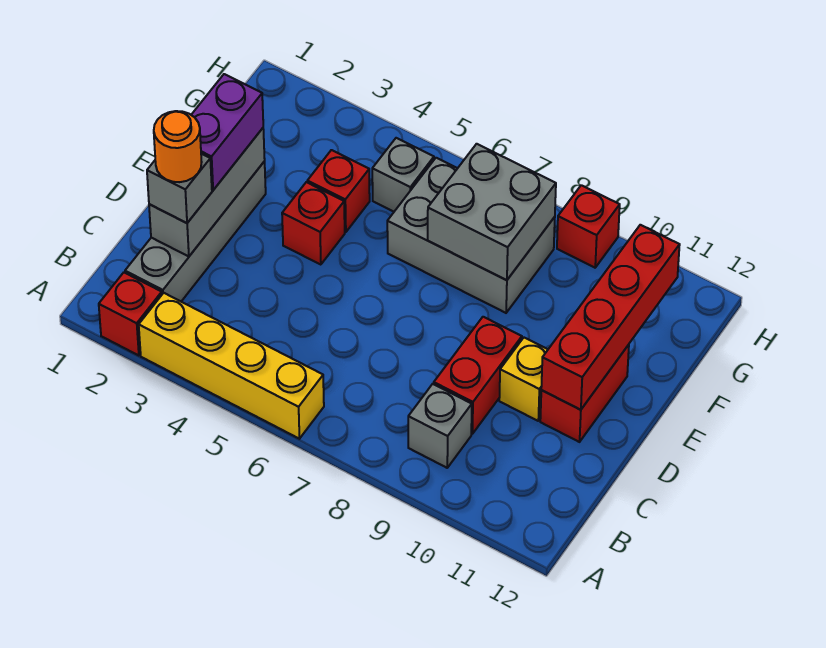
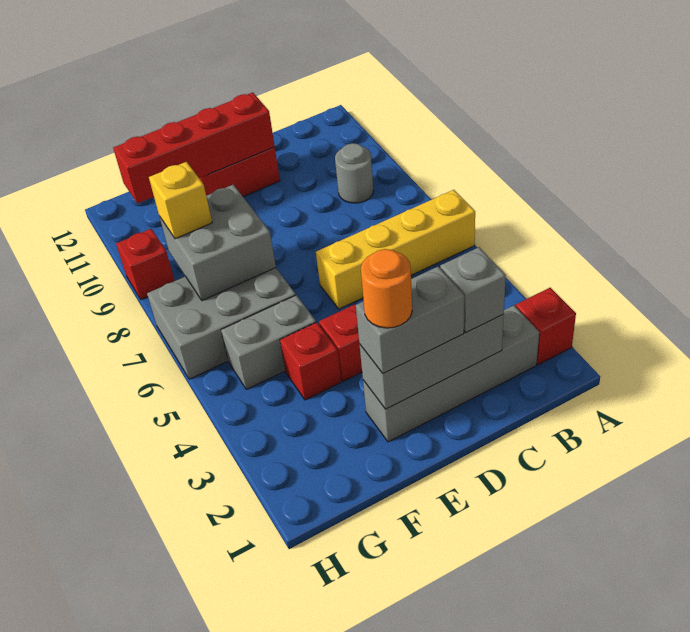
yellow brick A3:A6 level 1 -> yellow brick A6:D6 level 1
grey brick B9 level 1 -> grey round brick B9 level 1
orange round brick C2 level 4 -> orange round brick E2 level 4
red brick C9:D9 level 1 -> none
purple brick D2:E2 level 3 -> grey brick D2:E2 level 3
yellow brick D10 level 1 -> yellow brick G8 level 3
grey brick F6:G8 level 1 -> grey brick F6:H7 level 1
grey brick G5 level 1 -> grey brick F5:G5 level 1

